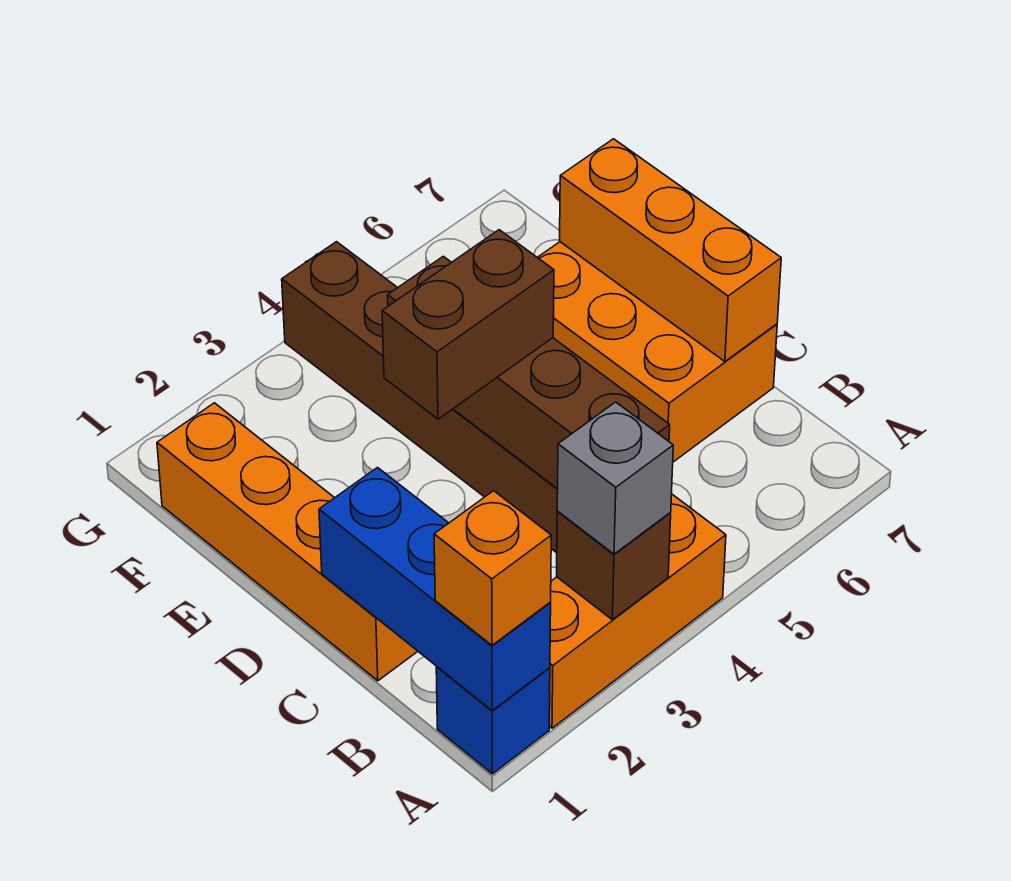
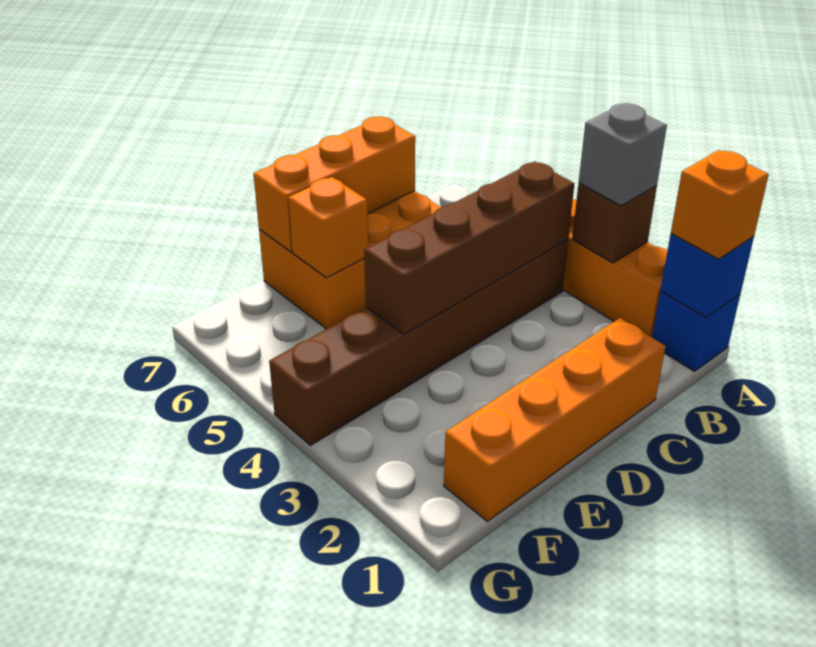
blue brick A1:C1 level 2 -> blue brick A1 level 2
brown brick D3:D4 level 3 -> none
none -> orange brick E6 level 2

